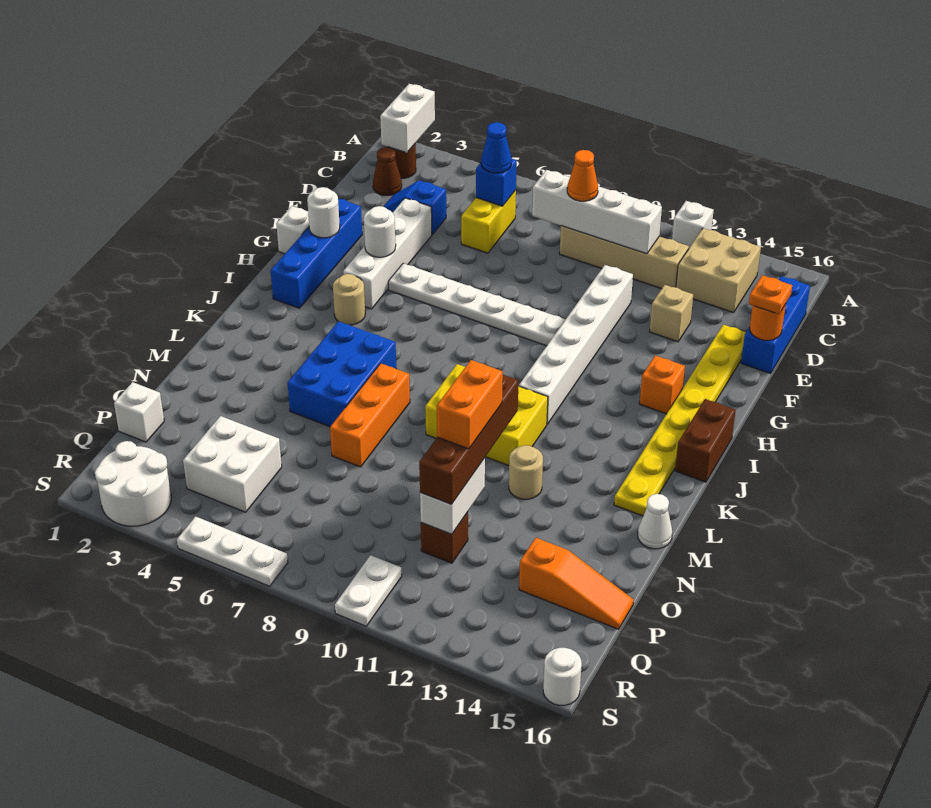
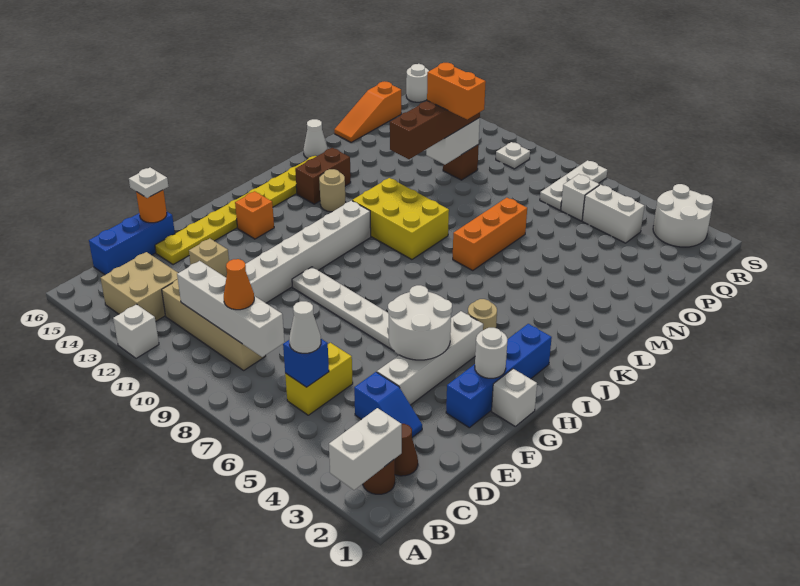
blue cone C6 level 3 -> white cone C6 level 3
orange plate E16 level 3 -> white plate E16 level 3
white round brick G4 level 2 -> white round brick F4:G5 level 2
brown brick I16:J16 level 1 -> brown brick K14:L14 level 1
blue brick K5:M6 level 1 -> none
tan round brick M12 level 1 -> tan round brick K13 level 1
orange brick N11:O11 level 4 -> orange brick O10:O11 level 4
white brick P1 level 1 -> white brick Q6 level 1
white brick P4:Q5 level 1 -> white brick Q4:Q5 level 1
orange slope P14:P16 level 1 top 14 -> orange slope O16:Q16 level 1 top Q
white plate R10:S10 level 1 -> white plate R10 level 1
white plate S5:S7 level 1 -> white plate Q7:S7 level 1

